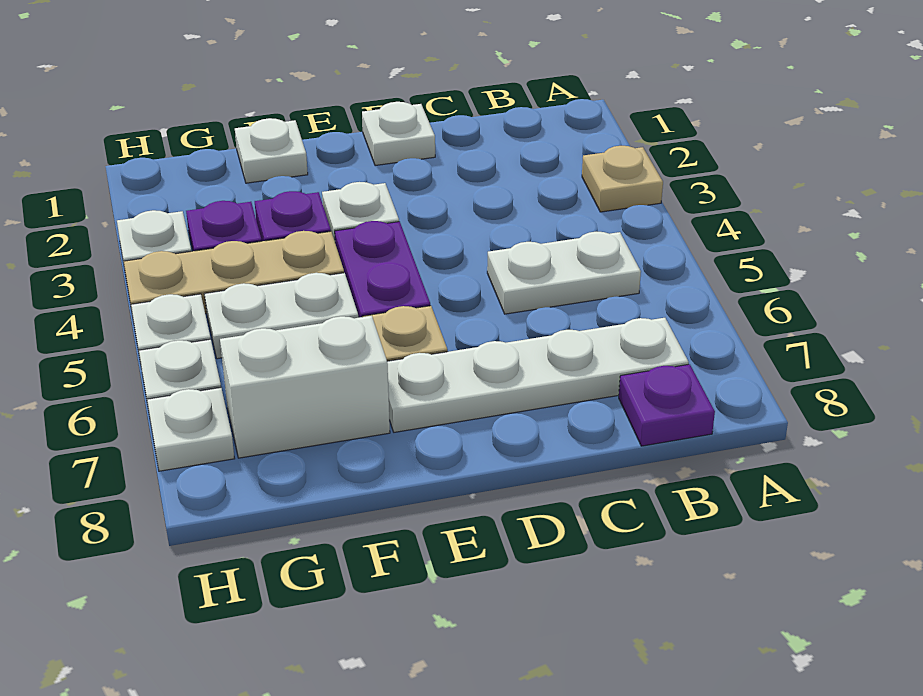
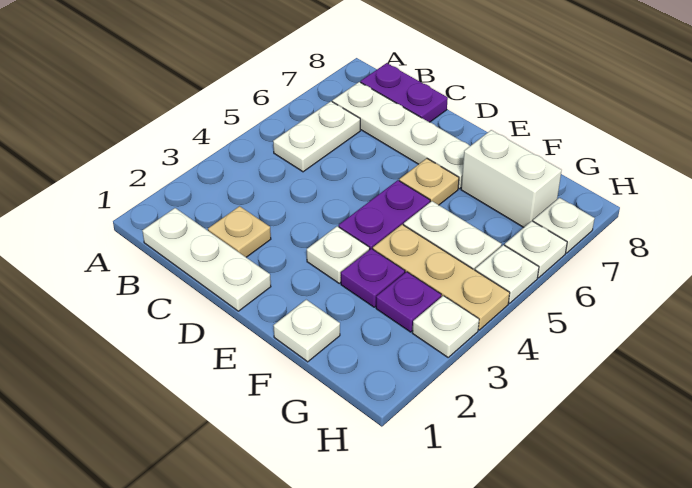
tan plate A3 level 1 -> tan plate C2 level 1
white plate B5:C5 level 1 -> white plate B5:B6 level 1
purple plate B8 level 1 -> purple plate B8:C8 level 1
white plate D1 level 1 -> white plate B1:D1 level 1

